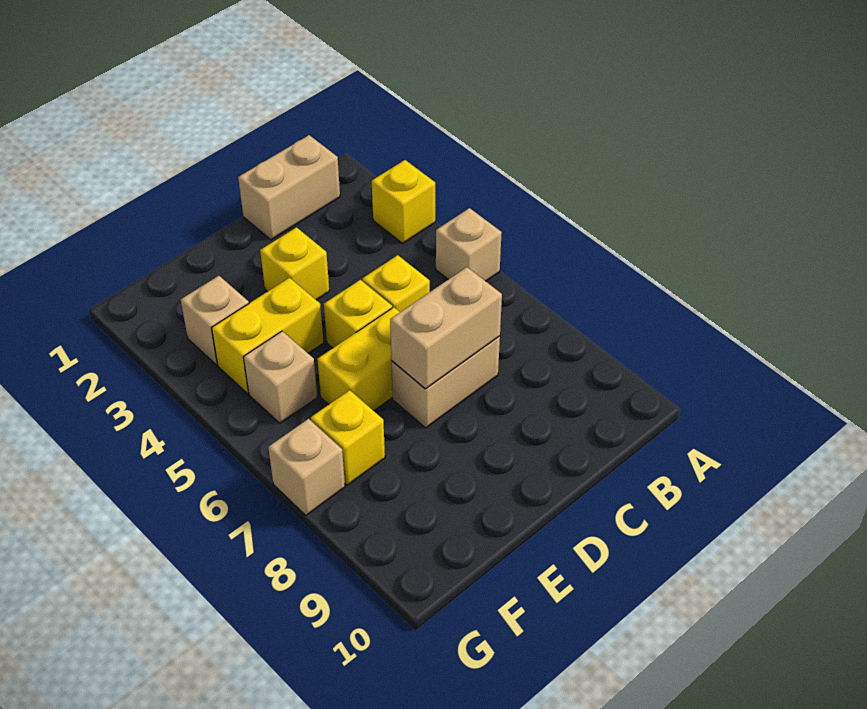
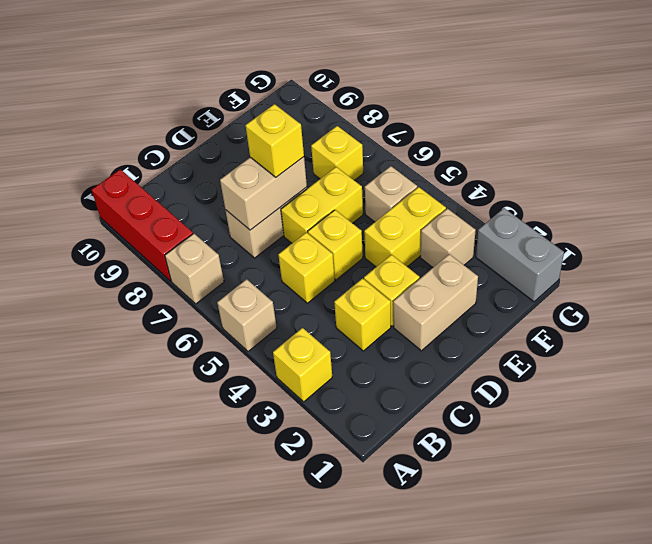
none -> red brick A8:A10 level 1
tan brick B1:C1 level 1 -> tan brick D2:E2 level 1
none -> yellow brick C3 level 1
none -> yellow brick D7 level 3
none -> grey brick G1:G2 level 1
tan brick G7 level 1 -> tan brick A7 level 1

